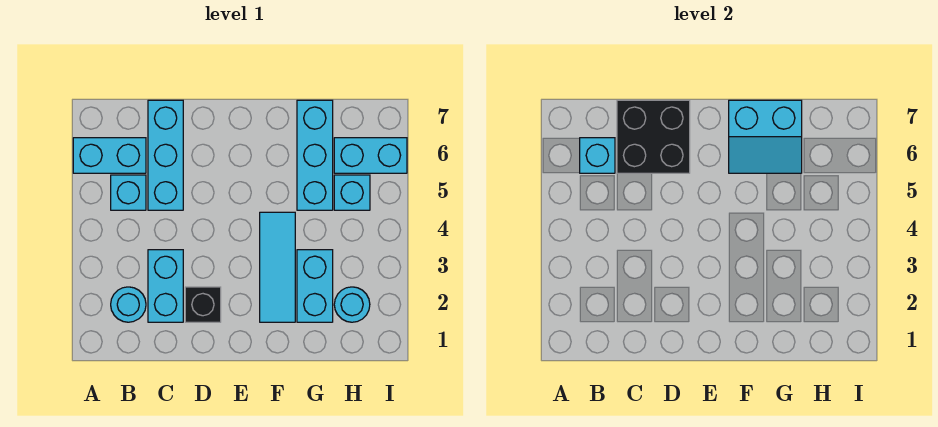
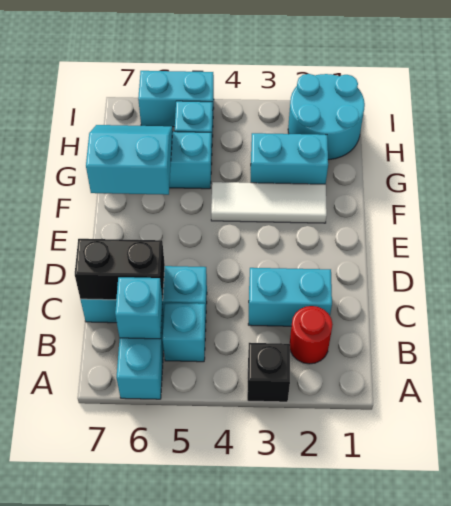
cyan round brick B2 level 1 -> red round brick B2 level 1
black brick C6:D7 level 2 -> black brick C6:C7 level 2
black brick D2 level 1 -> black brick A3 level 1
cyan tile F2:F4 level 1 -> white tile F2:F4 level 1
cyan slope F6:G7 level 2 top 7 -> cyan slope F6:G7 level 2 top F
cyan round brick H2 level 1 -> cyan round brick H1:I2 level 1
cyan brick H6:I6 level 1 -> cyan brick I5:I6 level 1

